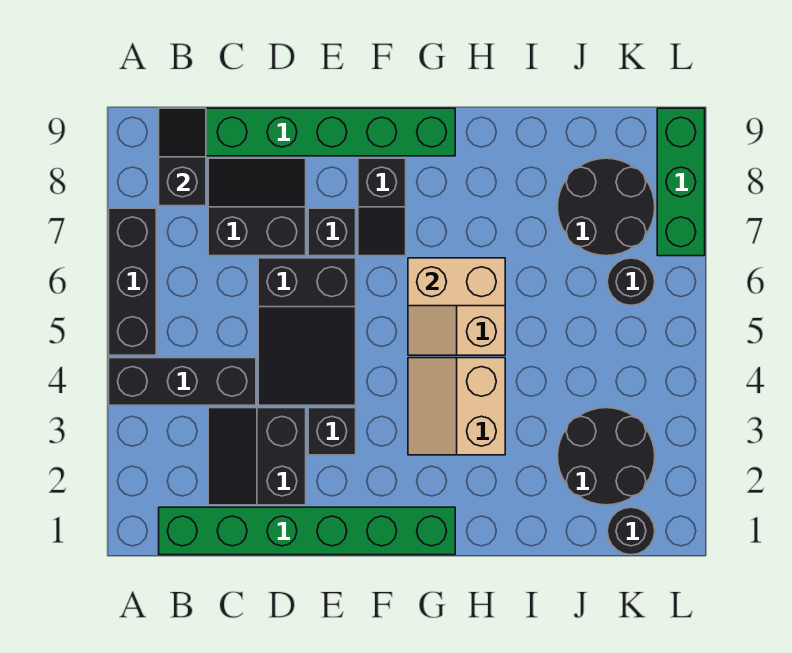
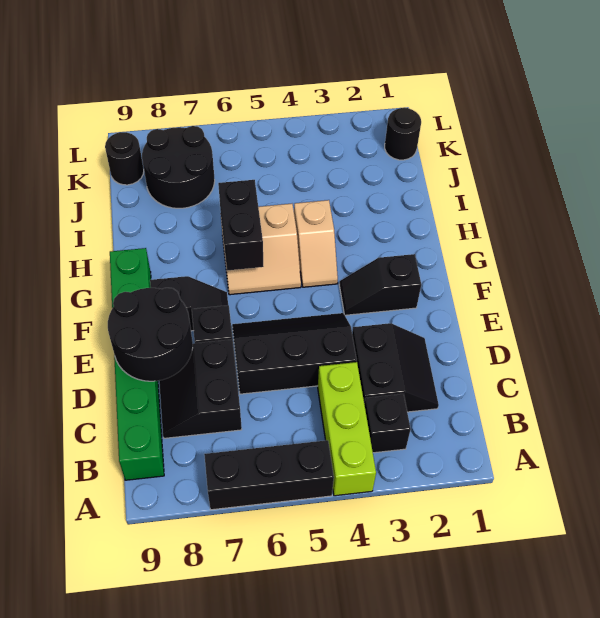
black brick A4:C4 level 1 -> lime brick A4:C4 level 1
green brick B1:G1 level 1 -> none
black slope B8:B9 level 2 top 8 -> black slope F2:F3 level 1 top 2
black slope C2:D3 level 1 top D -> black slope C2:D3 level 1 top 3
black slope D4:E6 level 1 top 6 -> black slope D4:E6 level 1 top D
black brick E3 level 1 -> black brick B3 level 1
tan slope G3:H4 level 1 top H -> tan slope G4:H4 level 1 top H
tan brick G6:H6 level 2 -> black brick G6:H6 level 2
black round brick J2:K3 level 1 -> black round brick D8:E9 level 2
black round brick K6 level 1 -> black round brick K9 level 1
green brick L7:L9 level 1 -> none

